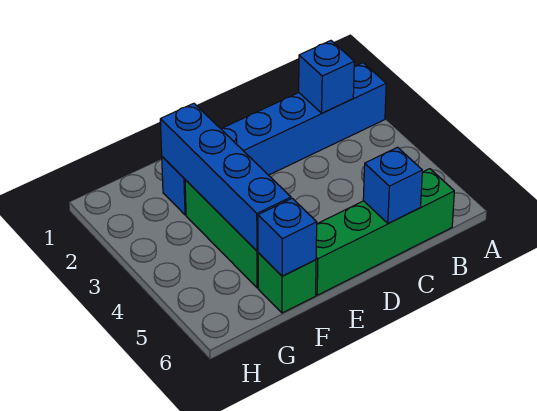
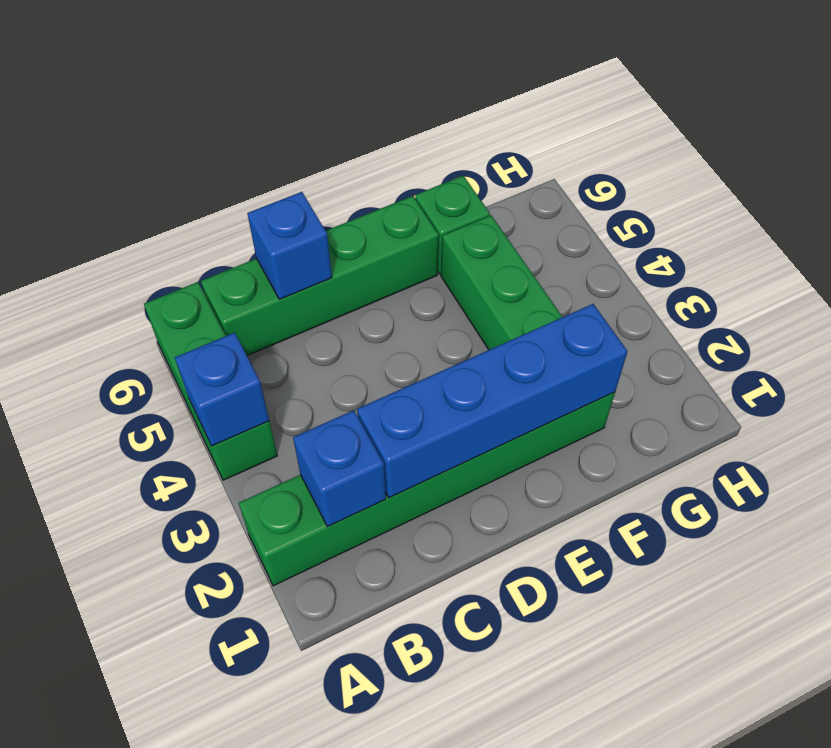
blue brick A2:F2 level 1 -> green brick A2:F2 level 1
none -> green brick A4:A6 level 1
blue brick F2:F5 level 2 -> blue brick C2:F2 level 2
blue brick F6 level 2 -> blue brick A4 level 2

